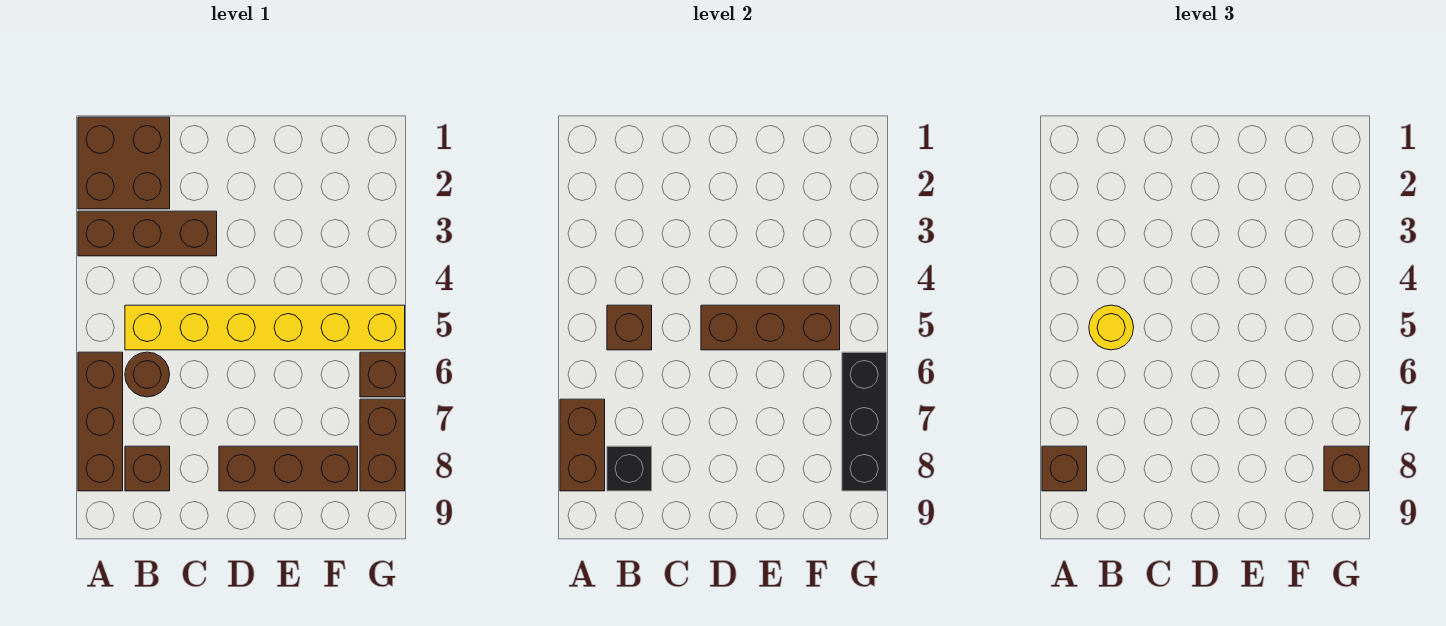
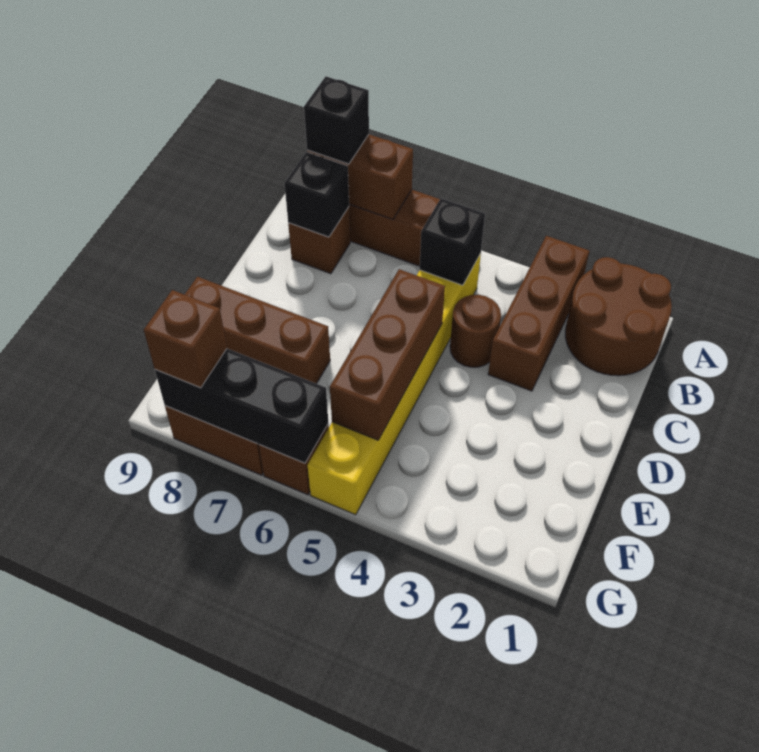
brown brick A1:B2 level 1 -> brown round brick A1:B2 level 1
brown brick A8 level 3 -> black brick A8 level 3
brown brick B5 level 2 -> black brick B5 level 2
yellow round brick B5 level 3 -> none
brown round brick B6 level 1 -> brown round brick C4 level 1
brown brick D8:F8 level 1 -> brown brick E7:E9 level 1

